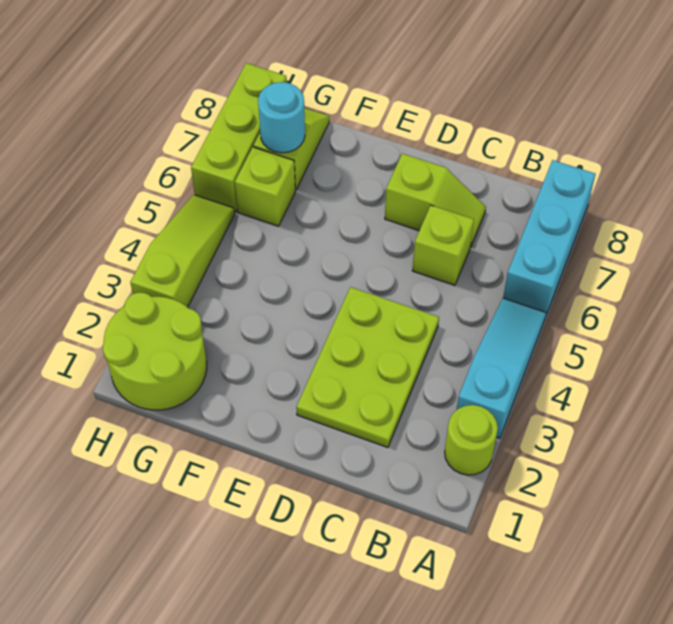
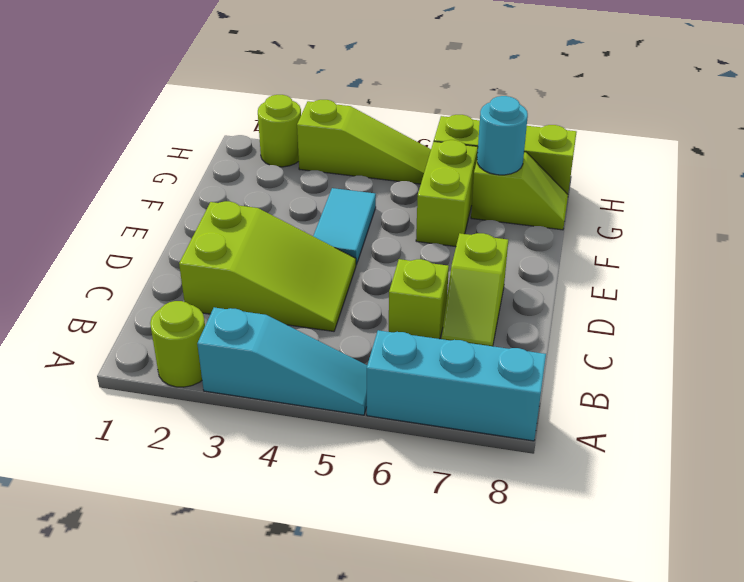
lime plate C2:D4 level 1 -> lime slope C2:D4 level 1 top 2
none -> cyan tile E4:F4 level 1
lime round brick G1:H2 level 1 -> lime round brick H2 level 1
lime brick G6 level 1 -> lime brick F6:G6 level 1

